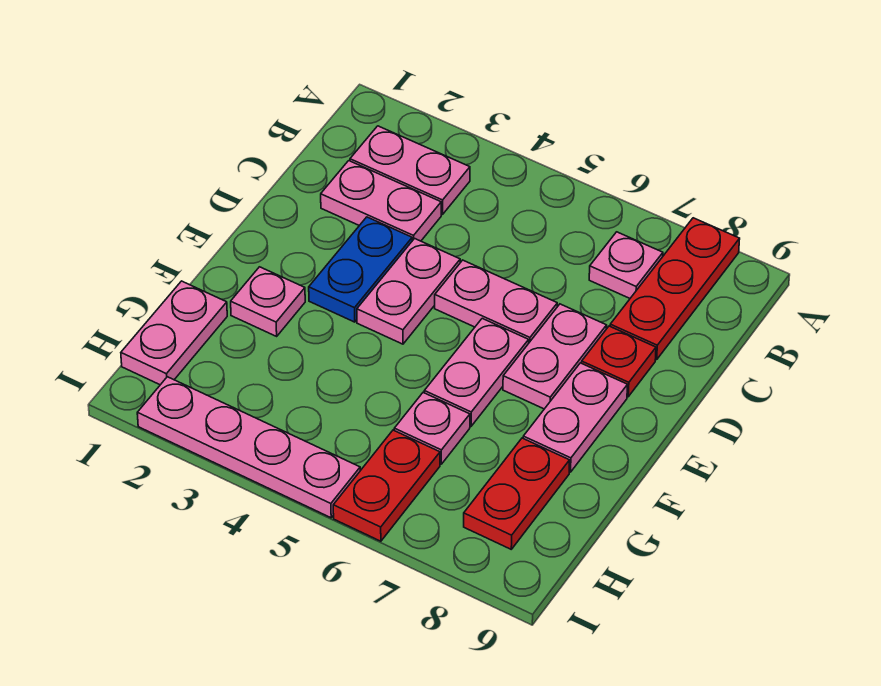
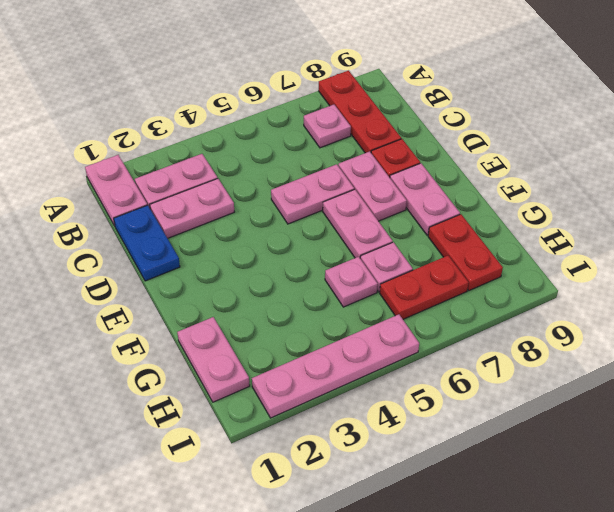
blue plate D3:E3 level 1 -> blue plate C1:D1 level 1
pink plate D4:E4 level 1 -> pink plate A1:B1 level 1
pink plate F2 level 1 -> pink plate G5 level 1
red plate H6:I6 level 1 -> red plate H6:H7 level 1

